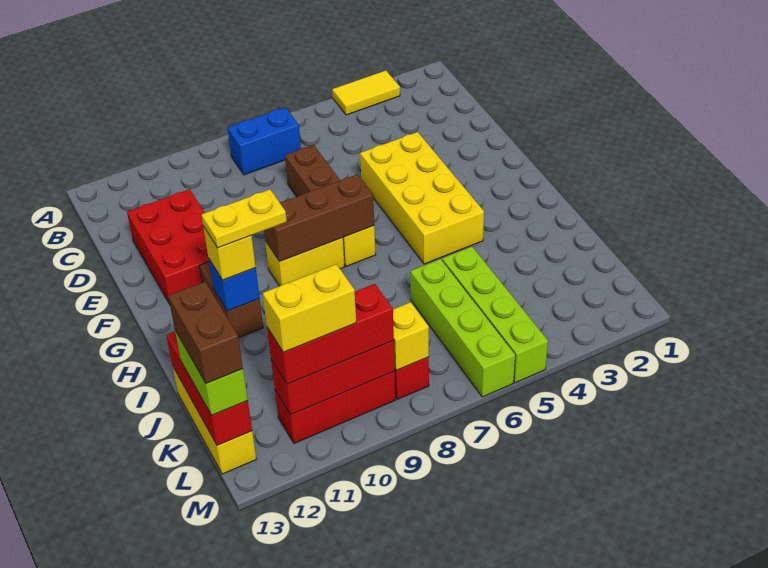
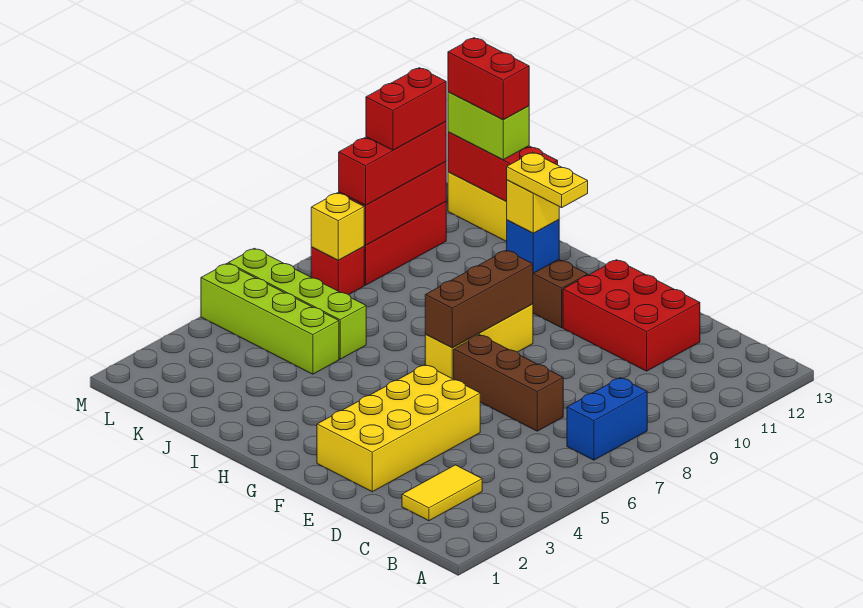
yellow tile A3:A4 level 1 -> yellow tile C2:C3 level 1
yellow brick E4:H5 level 1 -> yellow brick E2:F5 level 1
yellow plate H10:H11 level 4 -> yellow plate G11:H11 level 4
brown brick K13:L13 level 4 -> red brick K13:L13 level 4
yellow brick L10:L11 level 4 -> red brick L10:L11 level 4

